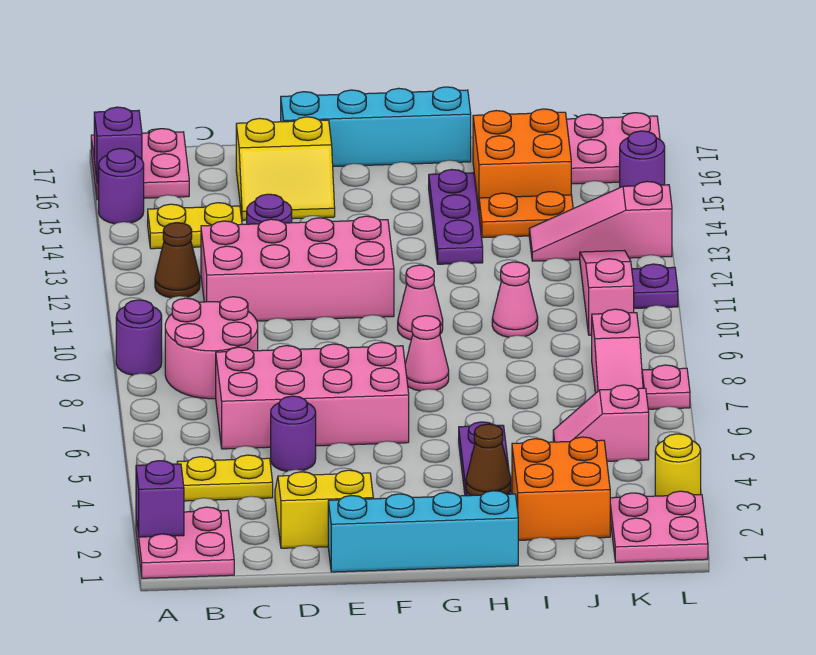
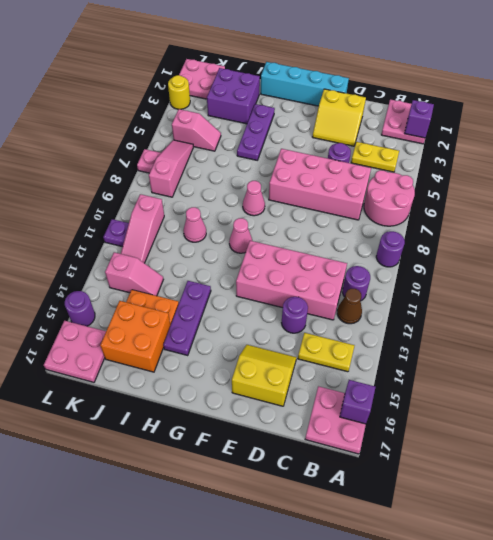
purple round brick A15 level 1 -> purple round brick B11 level 1
pink round brick B8:C9 level 1 -> pink round brick A6:B7 level 1
cyan brick E17:H17 level 1 -> none
brown cone H3 level 2 -> none
orange brick I2:J3 level 1 -> purple brick I2:J3 level 1
pink slope J13:L13 level 1 top L -> pink slope J13:K13 level 1 top K

